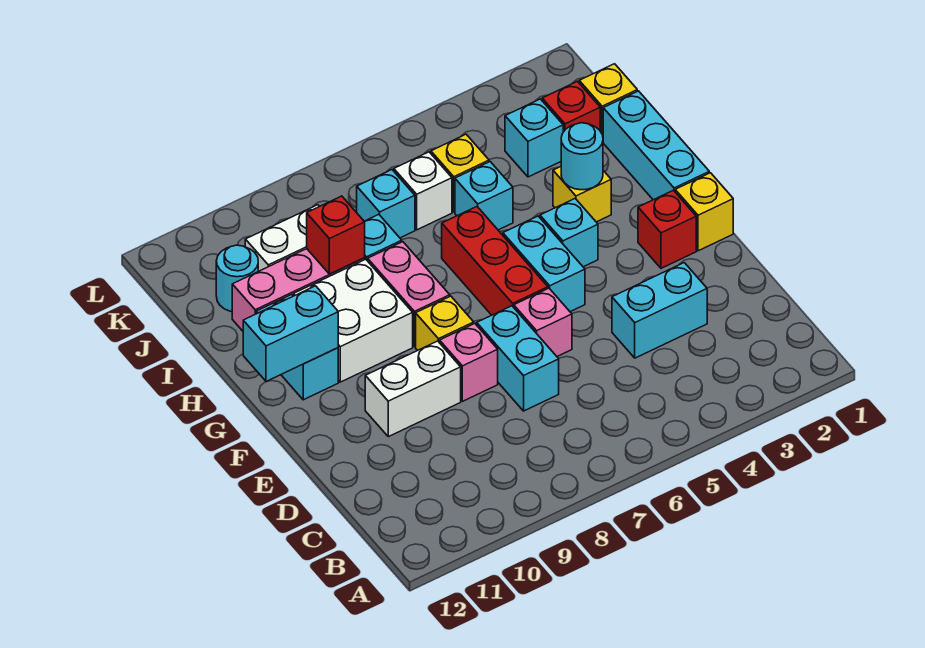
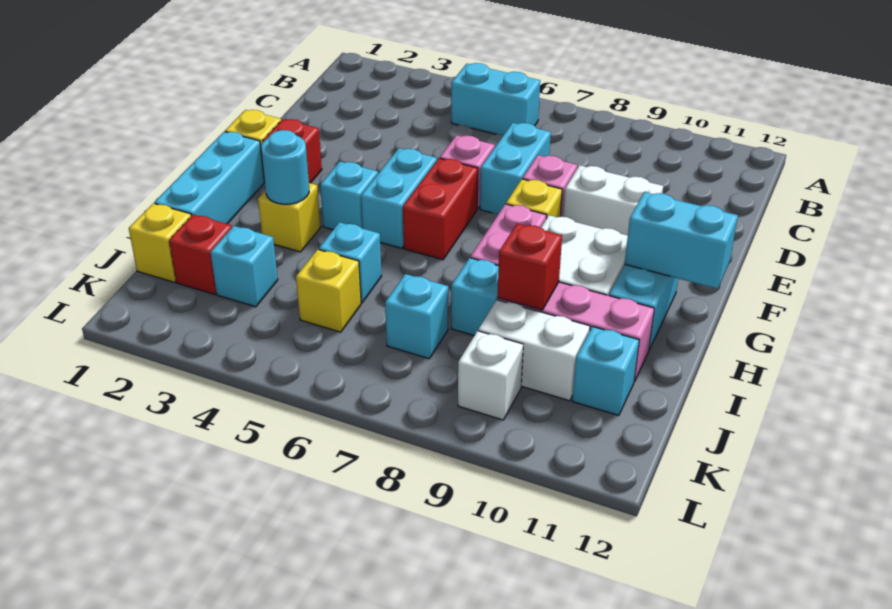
cyan brick D3:D4 level 1 -> cyan brick B5:B6 level 1
red brick F6:H6 level 1 -> red brick F6:G6 level 1
white brick J6 level 1 -> white brick K9 level 1
cyan round brick J11 level 1 -> cyan brick J11 level 1

